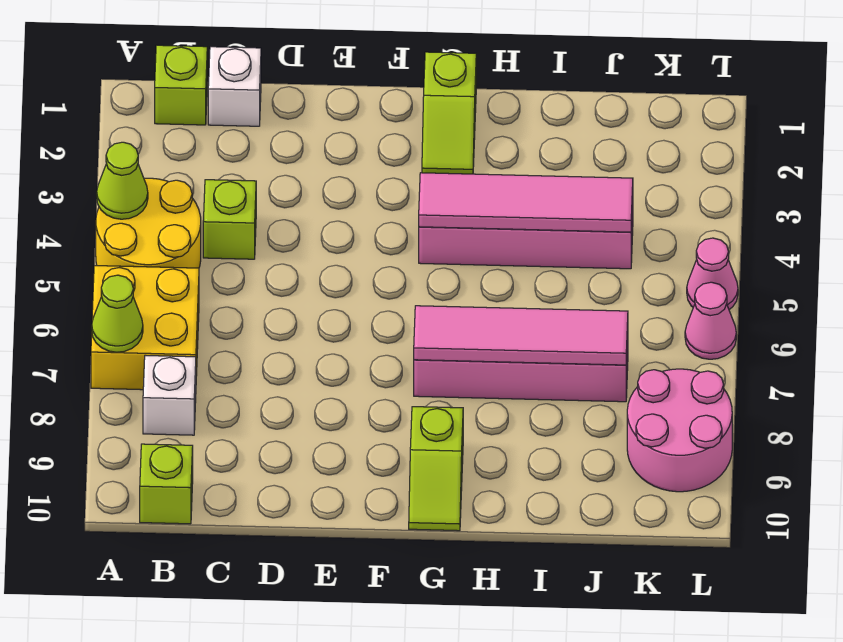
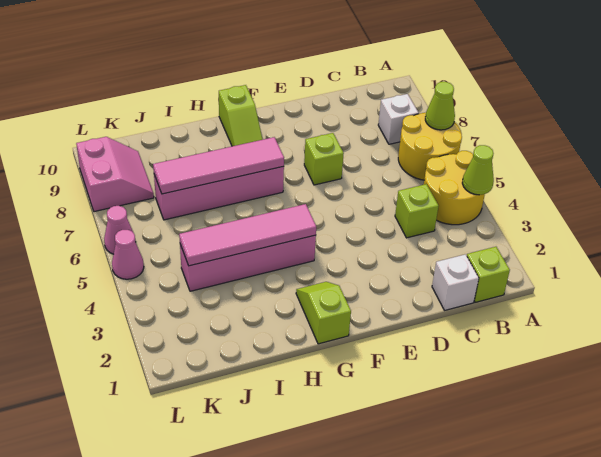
yellow brick A6:B7 level 1 -> yellow round brick A6:B7 level 1
lime brick B10 level 1 -> lime brick E7 level 1
lime slope G9:G10 level 1 top 9 -> lime slope G9:G10 level 1 top 10
pink round brick K8:L9 level 1 -> pink slope K8:L9 level 1 top L

